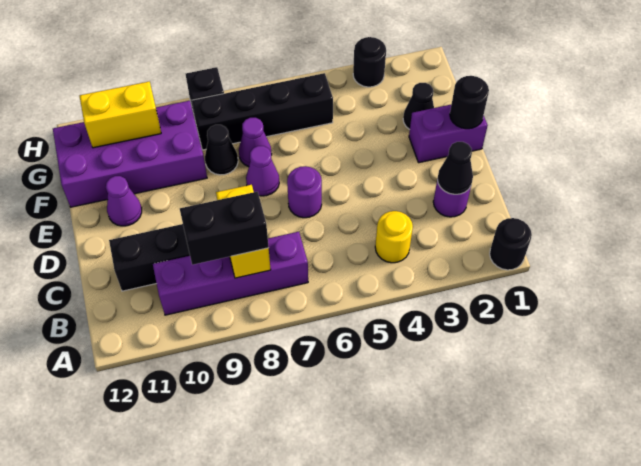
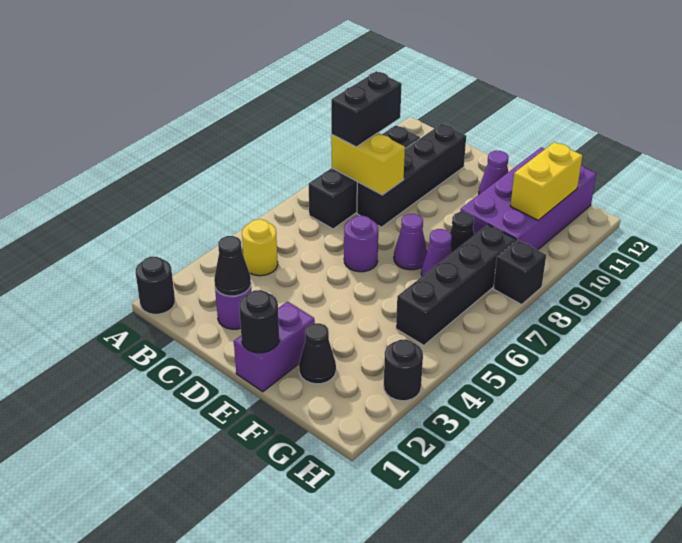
purple brick B7:B10 level 1 -> black brick B7:B10 level 1

